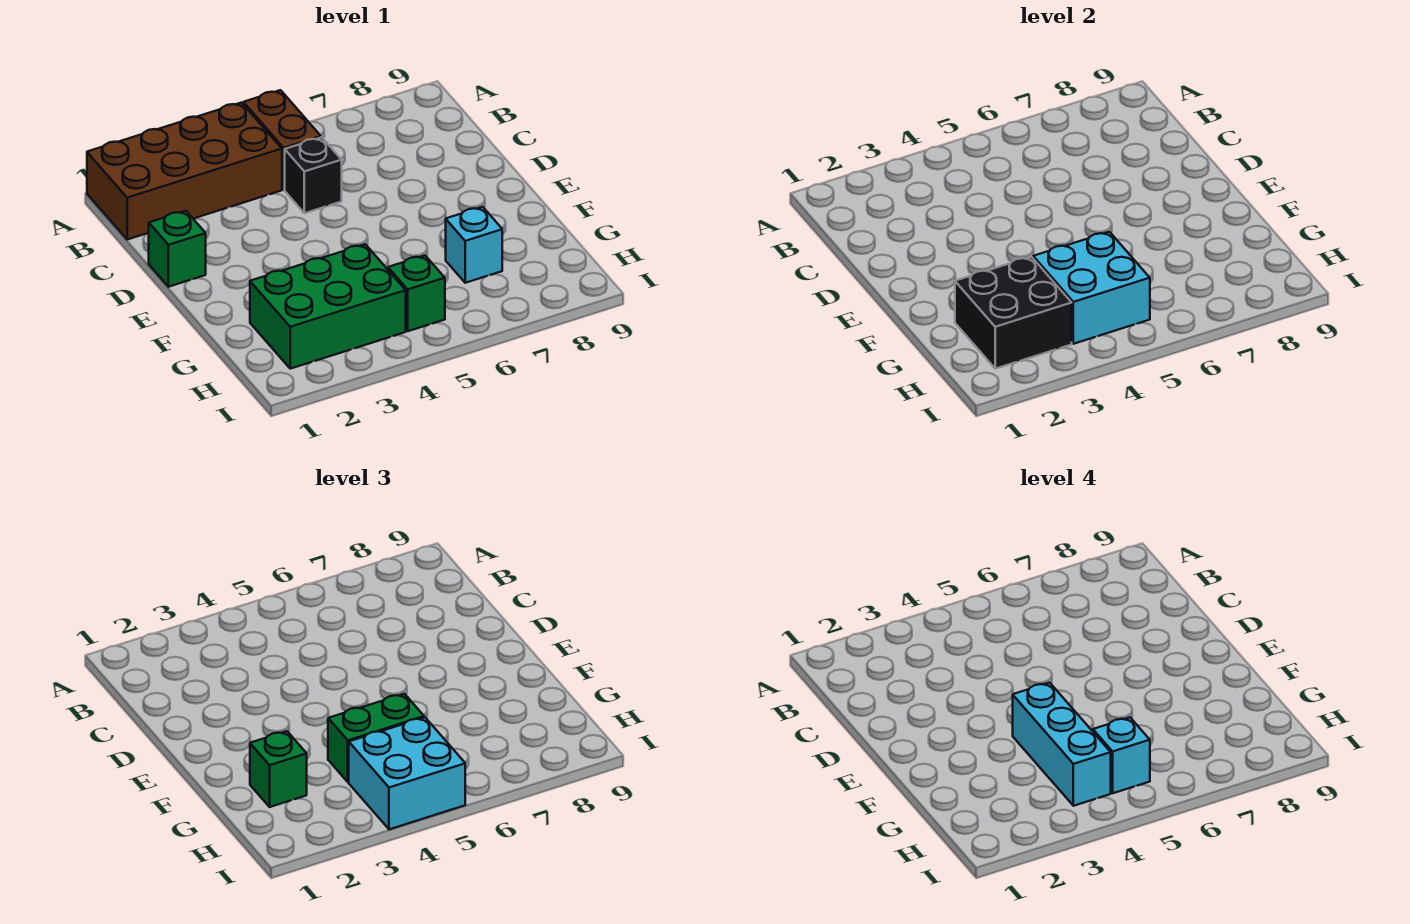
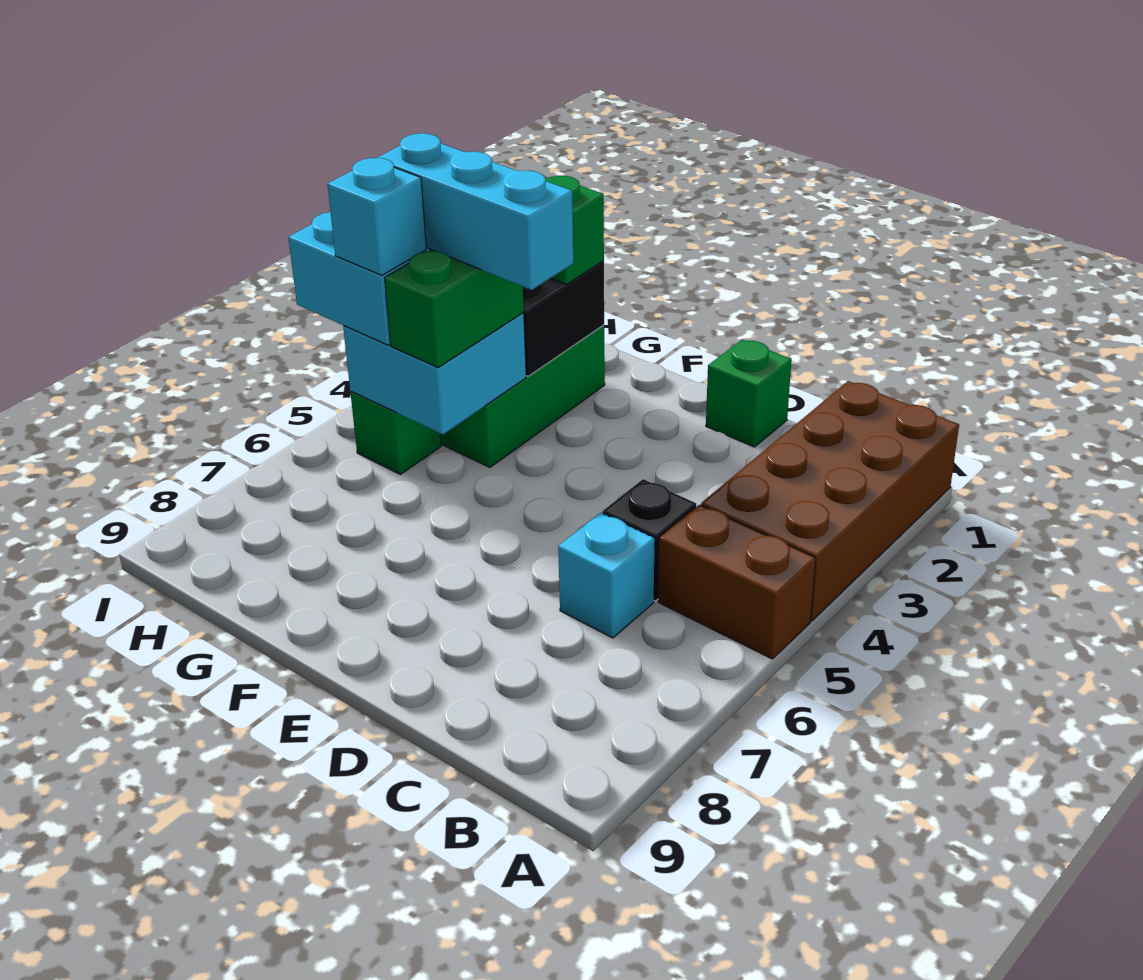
cyan brick G7 level 1 -> cyan brick C6 level 1

